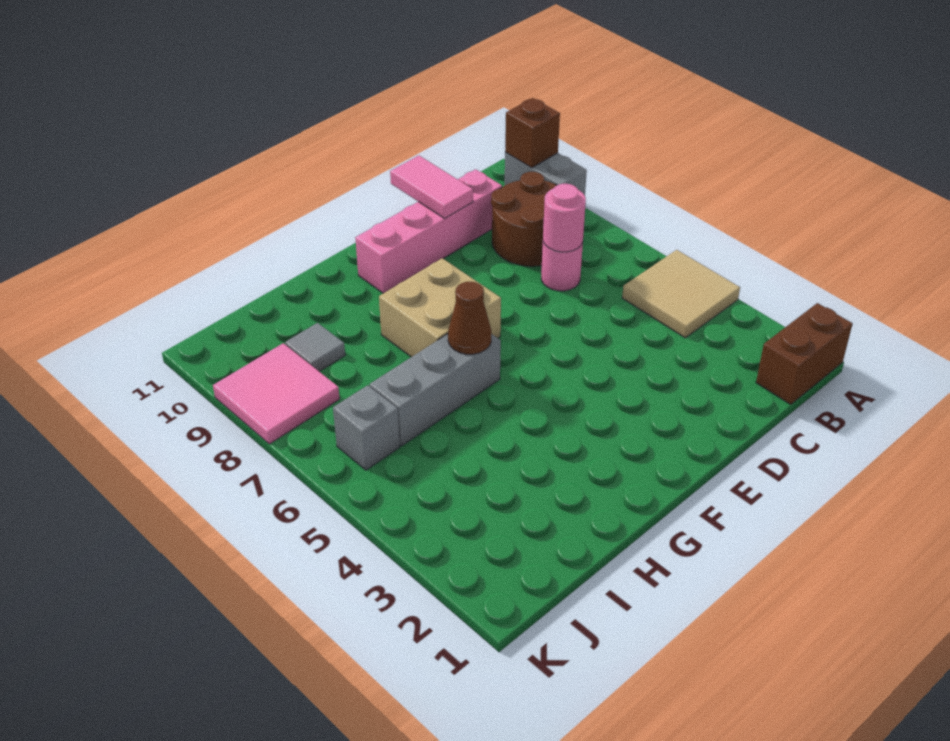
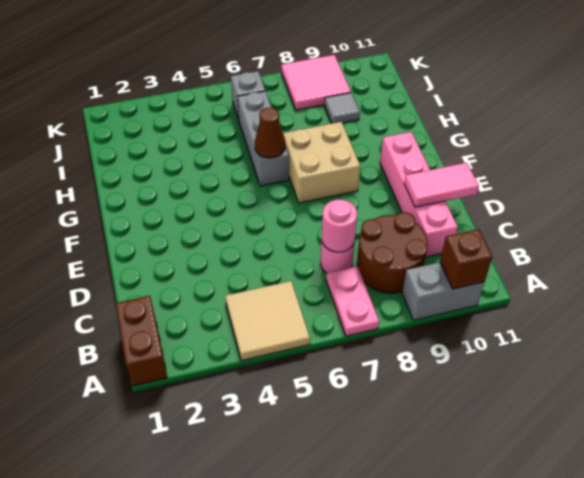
none -> pink plate A7:B7 level 1

